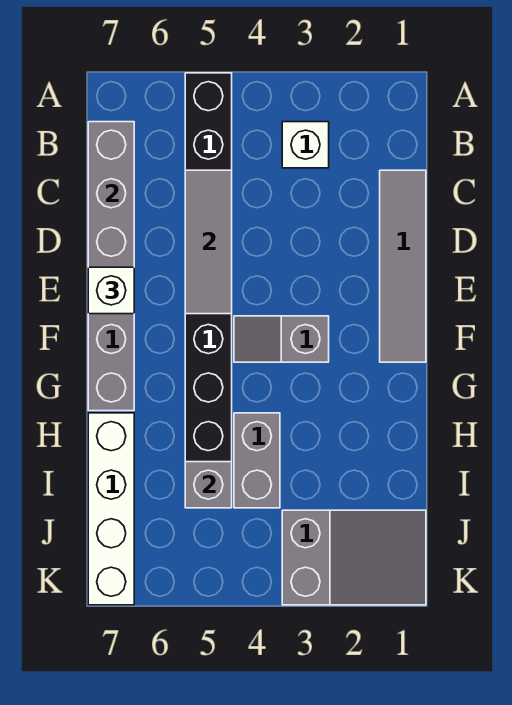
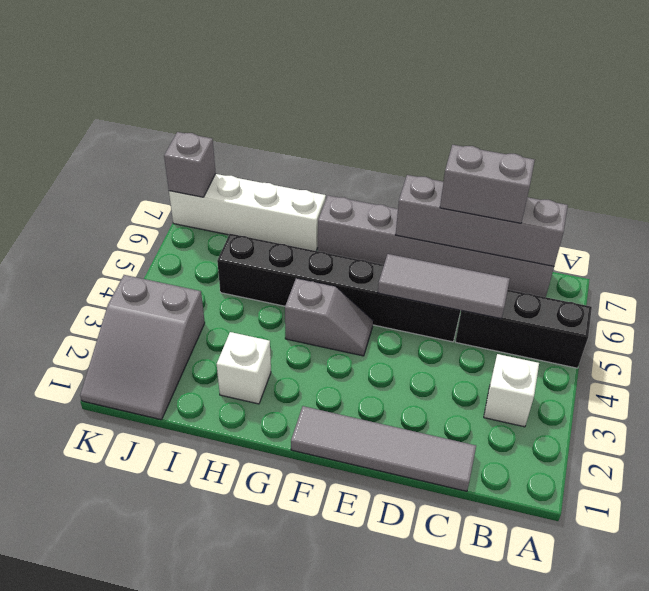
white brick E7 level 3 -> white brick H2 level 1
grey slope F3:F4 level 1 top 3 -> grey slope F4:G4 level 1 top G
grey brick H4:I4 level 1 -> grey brick C7:D7 level 3
grey brick I5 level 2 -> grey brick K7 level 2

